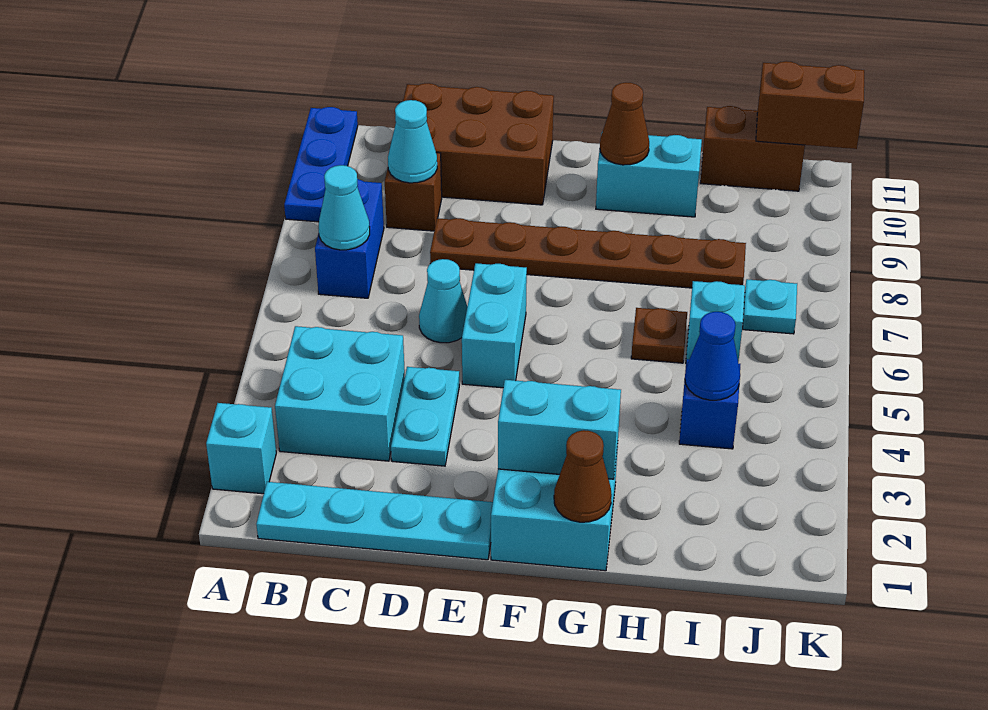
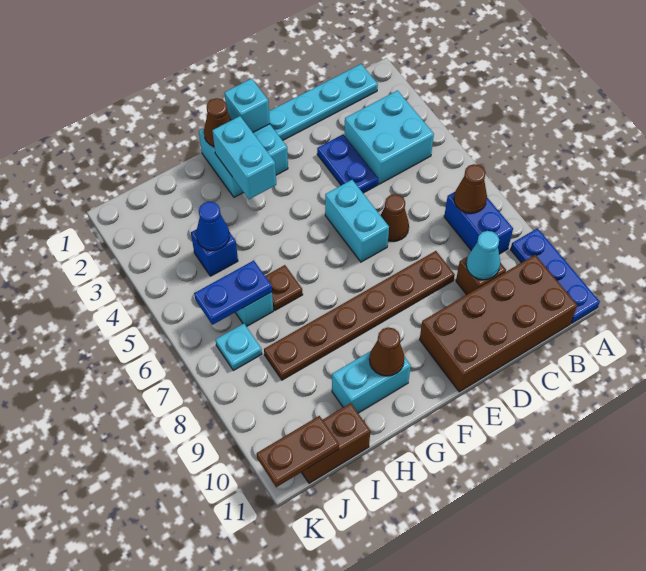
cyan brick A2 level 1 -> cyan brick F1 level 2
cyan cone B7 level 2 -> brown cone B7 level 2
brown brick C10:E11 level 1 -> brown brick B10:E11 level 1
cyan plate D3:D4 level 1 -> blue plate D3:D4 level 1
cyan cone D6 level 1 -> brown cone D6 level 1
cyan brick F2:G2 level 2 -> cyan brick G2:G3 level 2
none -> blue plate I6:J6 level 2
brown brick J11:K11 level 2 -> brown plate J11:K11 level 2

